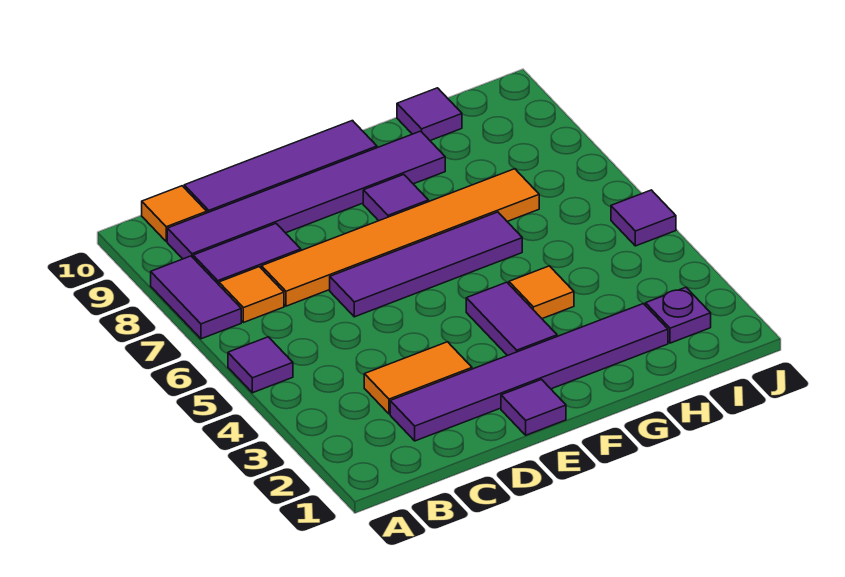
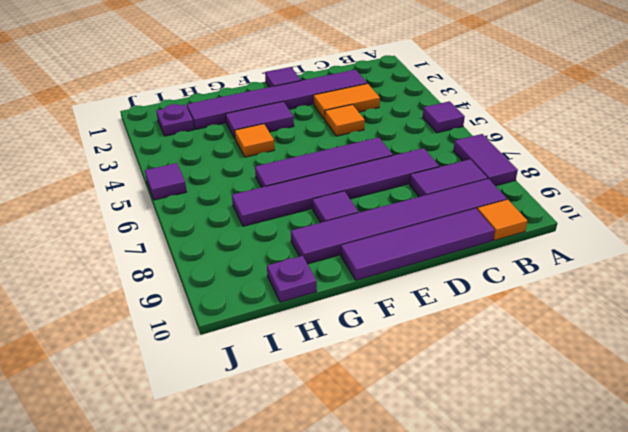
orange tile B7 level 1 -> orange tile D4 level 1
orange tile C7:H7 level 1 -> purple tile C7:H7 level 1
purple tile F3:F4 level 1 -> purple tile F3:G3 level 1
purple tile H10 level 1 -> purple plate H10 level 1

